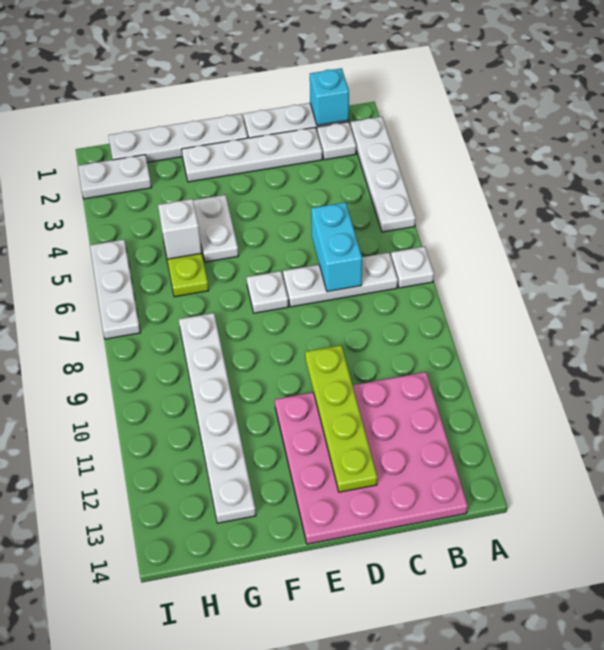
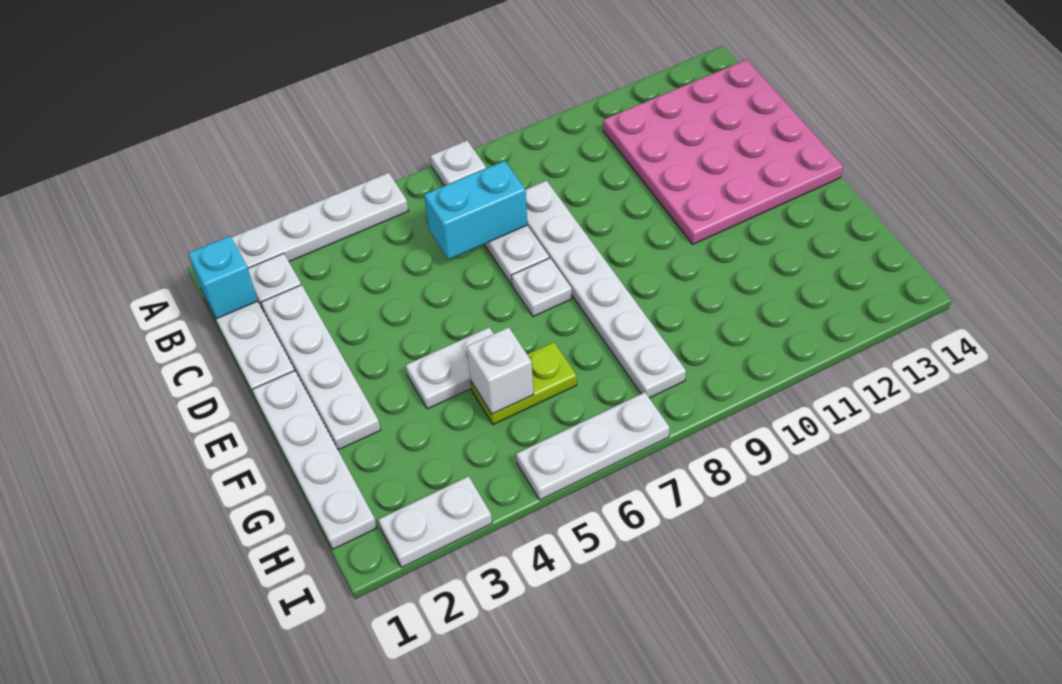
lime plate D10:D13 level 2 -> none
white plate G8:G13 level 1 -> white plate C8:H8 level 1
white plate H2:I2 level 1 -> white plate I2:I3 level 1

